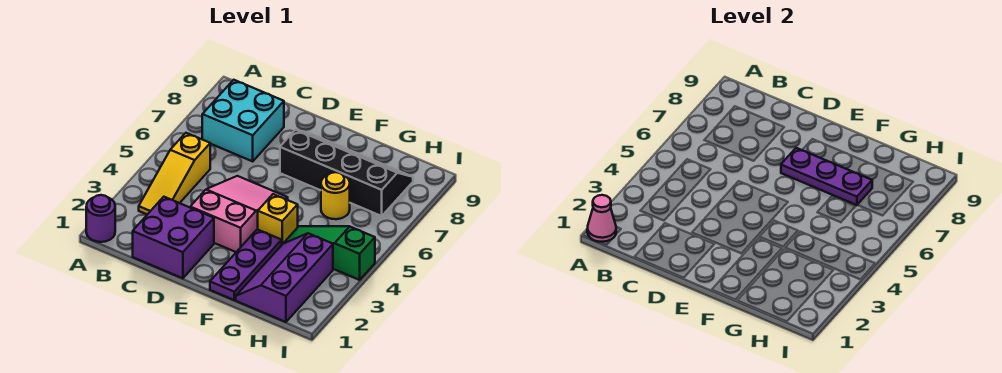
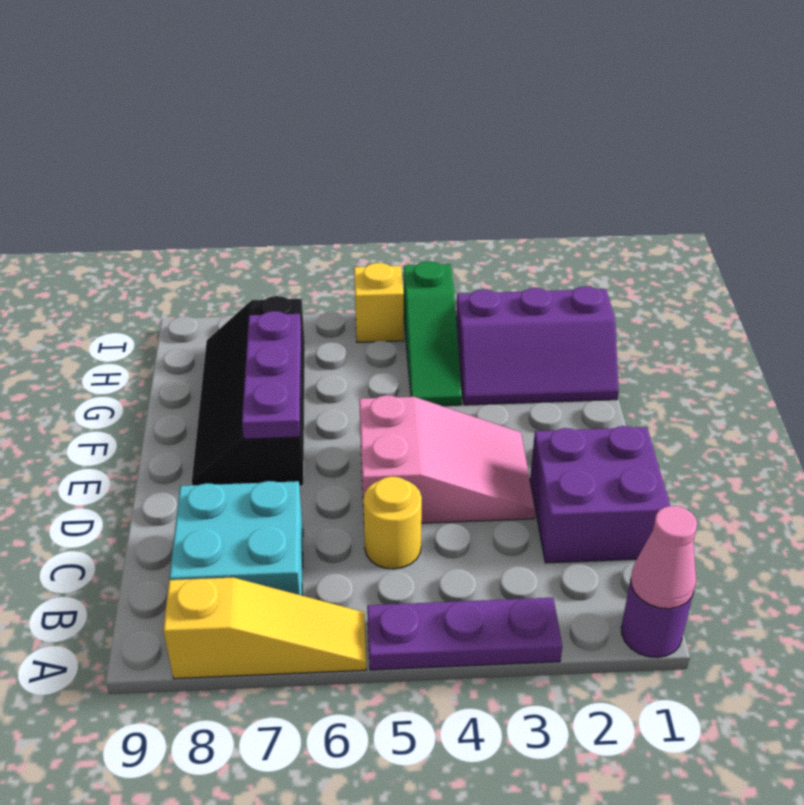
yellow slope B3:B5 level 1 top 5 -> yellow slope A6:A8 level 1 top 8
pink slope D3:E5 level 1 top 3 -> pink slope D3:E5 level 1 top 5
purple plate F1:F3 level 1 -> purple plate A3:A5 level 1
yellow brick F4 level 1 -> yellow brick I5 level 1
yellow round brick G6 level 1 -> yellow round brick C5 level 1

